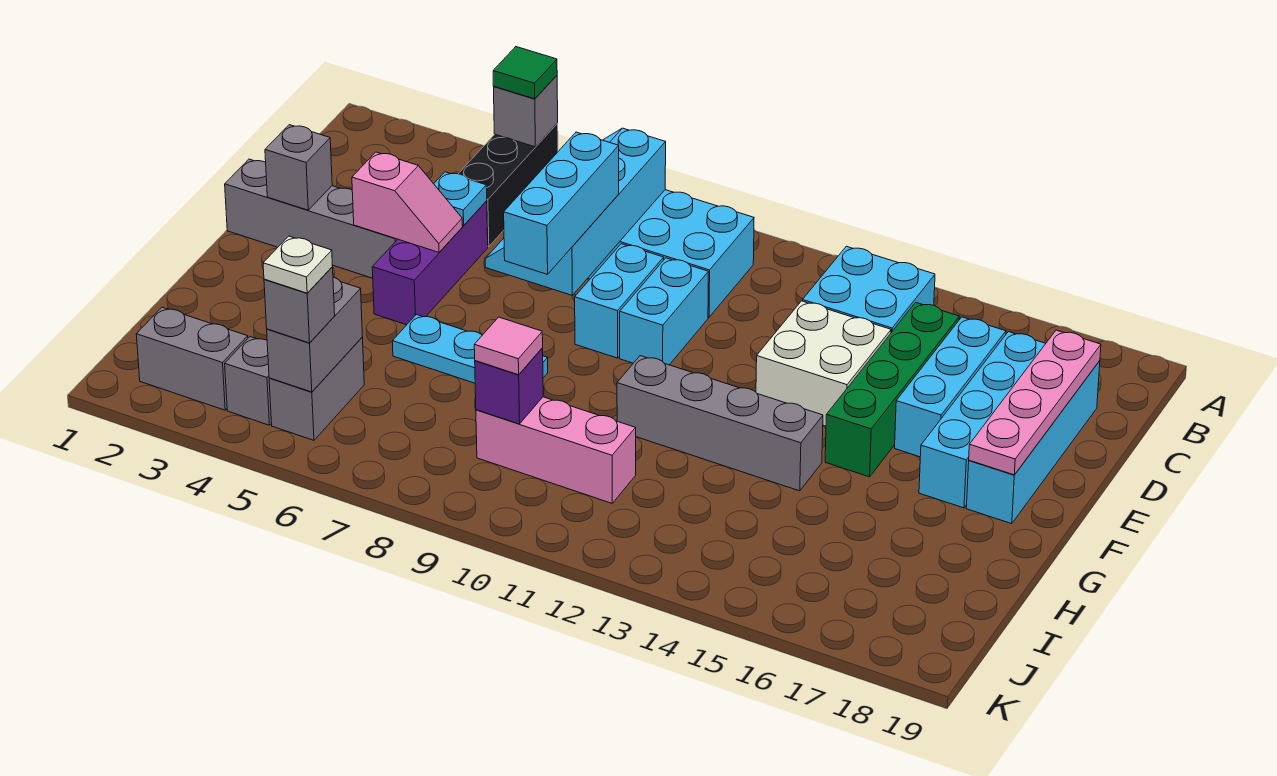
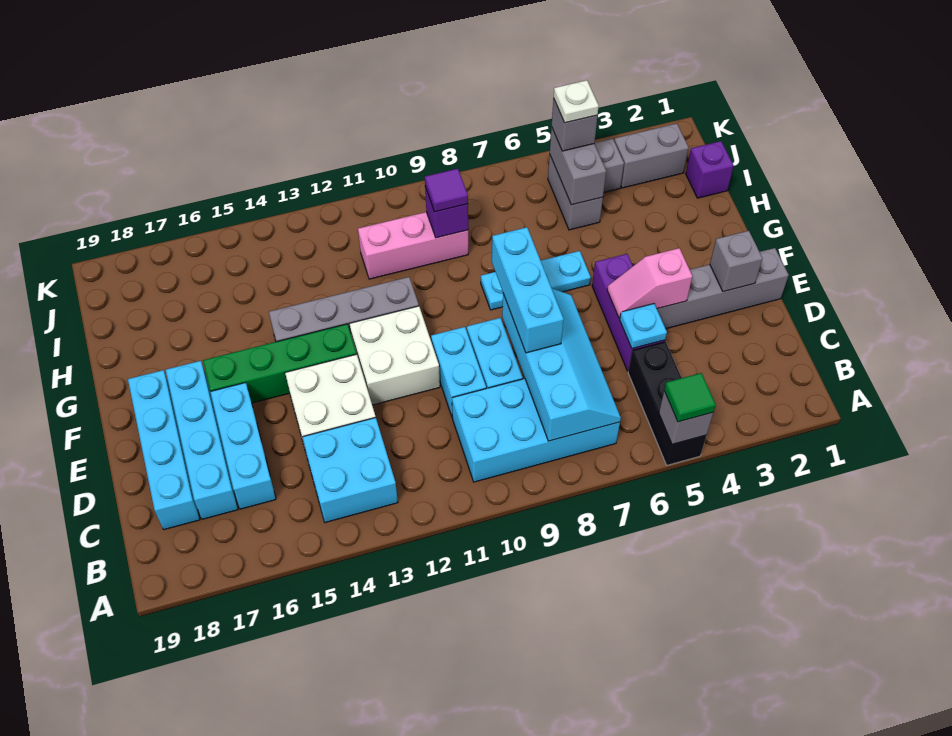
green brick C15:F15 level 1 -> green brick F13:F16 level 1
pink plate C18:F18 level 2 -> none
none -> white brick E11:F12 level 1
none -> purple brick I1 level 1
pink tile I9 level 3 -> purple tile I9 level 3

